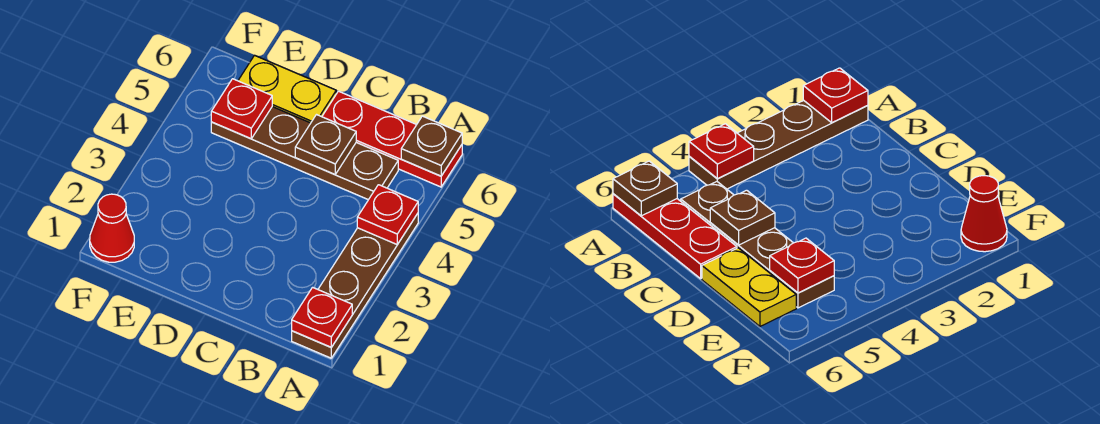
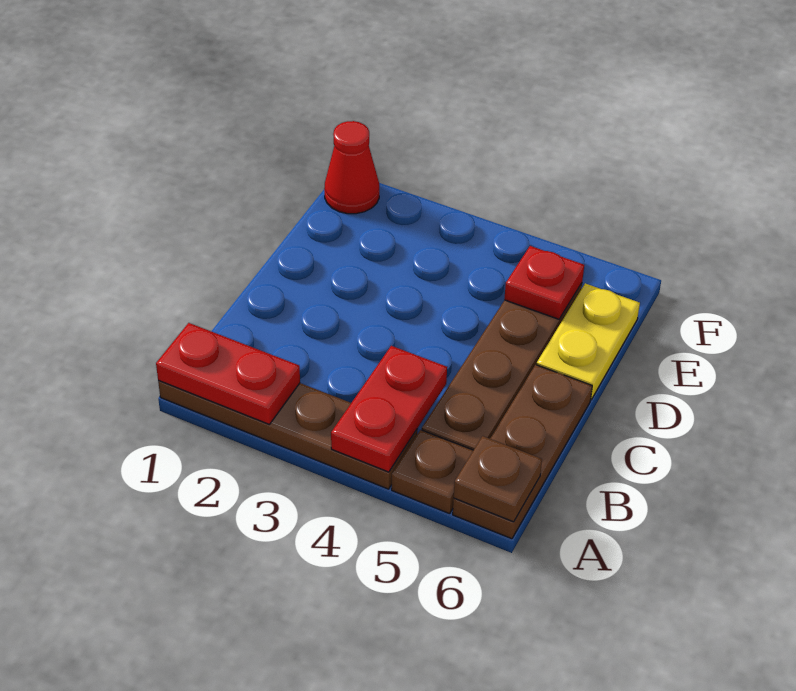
red plate A1 level 2 -> red plate A1:A2 level 2
red plate A4 level 2 -> red plate A4:B4 level 2
red plate A6:C6 level 1 -> brown plate A6:C6 level 1
brown plate C5 level 2 -> brown plate A5 level 1

